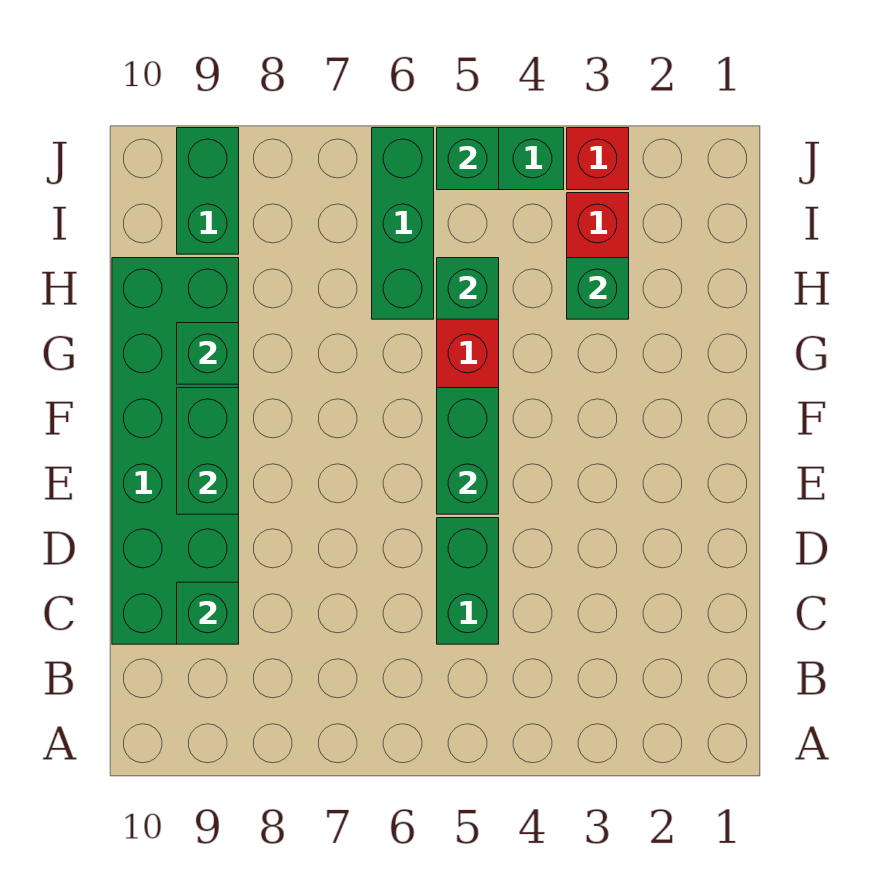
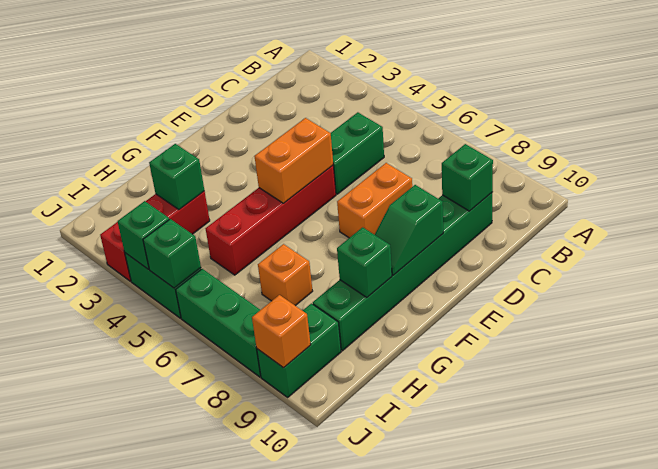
green brick C9:H10 level 1 -> green brick C9:H9 level 1
none -> orange brick D7:E7 level 1
green brick E5:F5 level 2 -> orange brick E5:F5 level 2
green brick E9:F9 level 2 -> green slope E9:F9 level 2 top E
green brick H5 level 2 -> green brick J4 level 2
green brick H6:J6 level 1 -> green brick J6:J8 level 1
none -> orange brick H7 level 1
none -> orange brick J9 level 2

